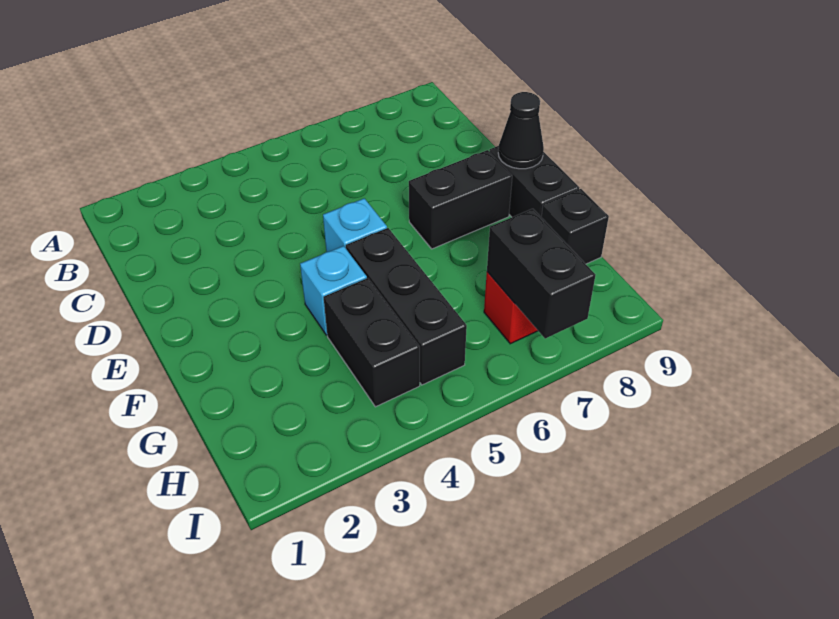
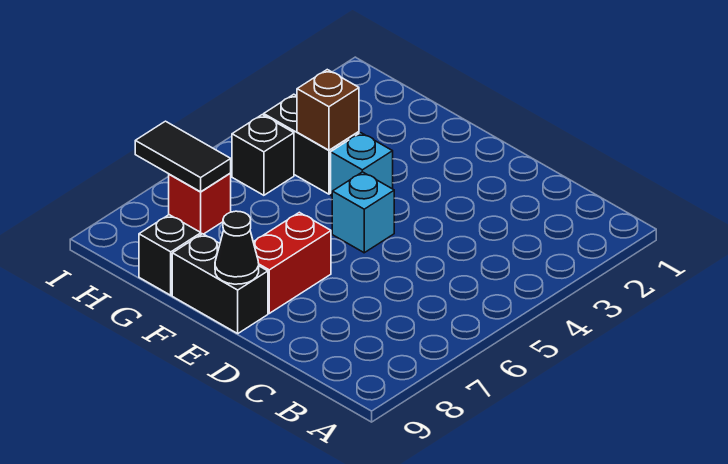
black brick E7:E8 level 1 -> red brick E7:E8 level 1
black brick F5:H5 level 1 -> black brick H5 level 1
none -> brown brick G4 level 2
black brick H7:I7 level 2 -> black tile H7:I7 level 2

